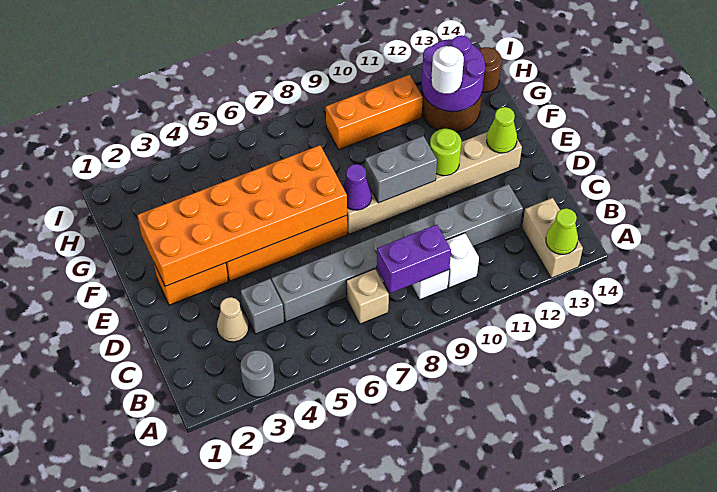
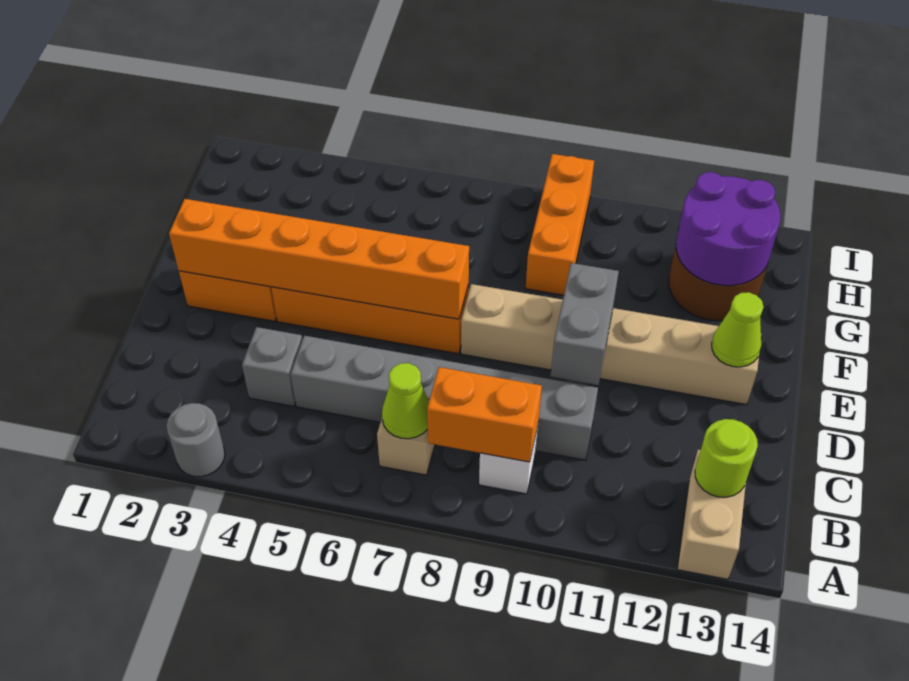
lime cone A13 level 2 -> lime cone B7 level 2
purple brick B8:B9 level 2 -> orange brick B8:B9 level 2
white brick B10 level 1 -> none
tan cone C3 level 1 -> none
grey brick C5:C12 level 1 -> grey brick C5:C10 level 1
orange brick E2:F7 level 2 -> orange brick E2:E7 level 2
purple cone E8 level 2 -> none
grey brick E9:E10 level 2 -> grey brick D10:E10 level 2
lime round brick E11 level 2 -> lime round brick B13 level 2
white round brick G12 level 3 -> none
orange brick H9:H11 level 1 -> orange brick G9:I9 level 1
brown round brick H14 level 1 -> none

